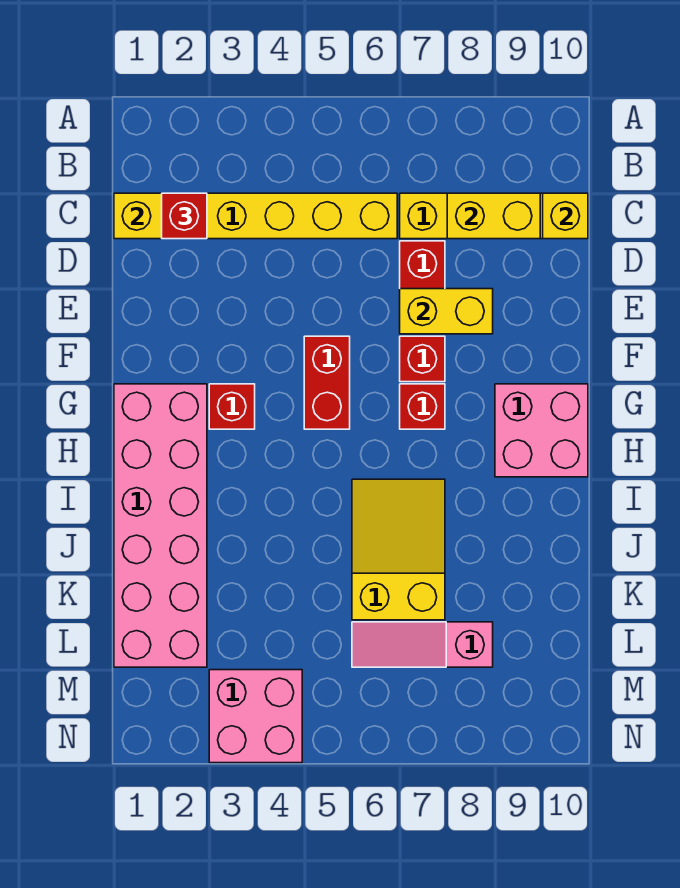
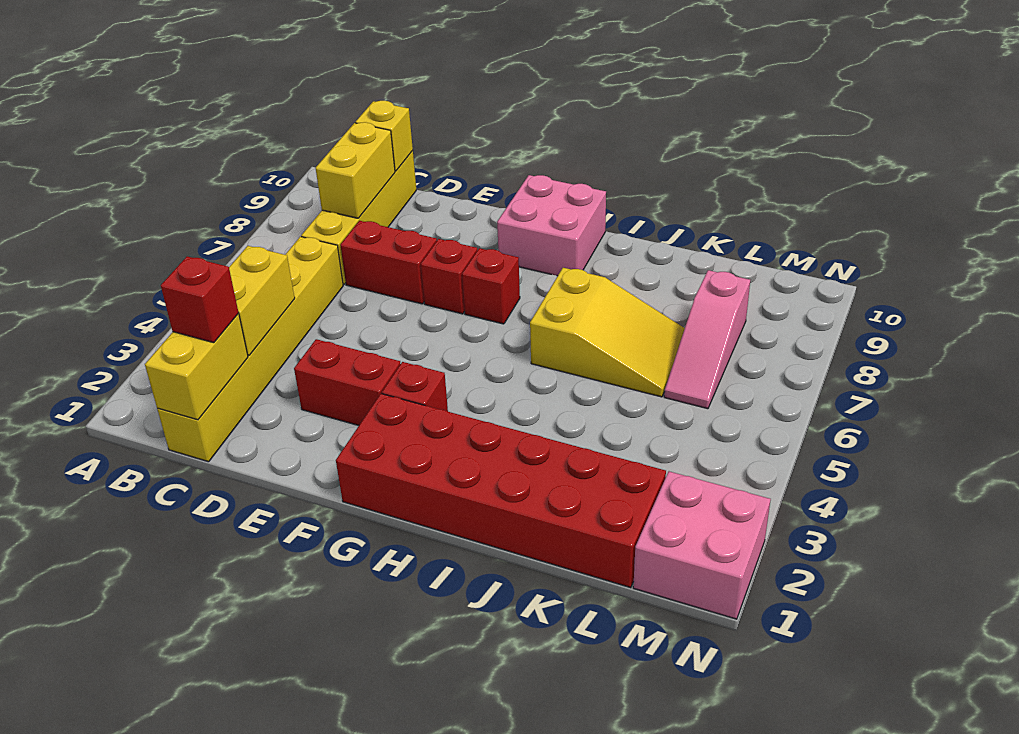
yellow brick E7:E8 level 2 -> yellow brick C3:C4 level 2
red brick F5:G5 level 1 -> red brick E3:F3 level 1
pink brick G1:L2 level 1 -> red brick G1:L2 level 1
yellow slope I6:K7 level 1 top K -> yellow slope I6:K7 level 1 top I
pink brick M3:N4 level 1 -> pink brick M1:N2 level 1

